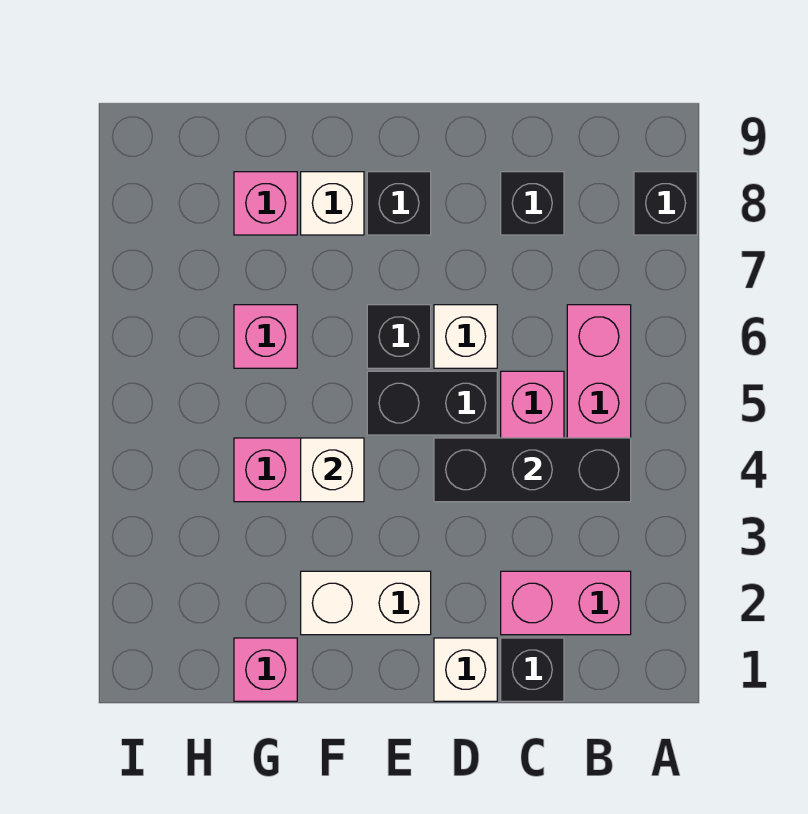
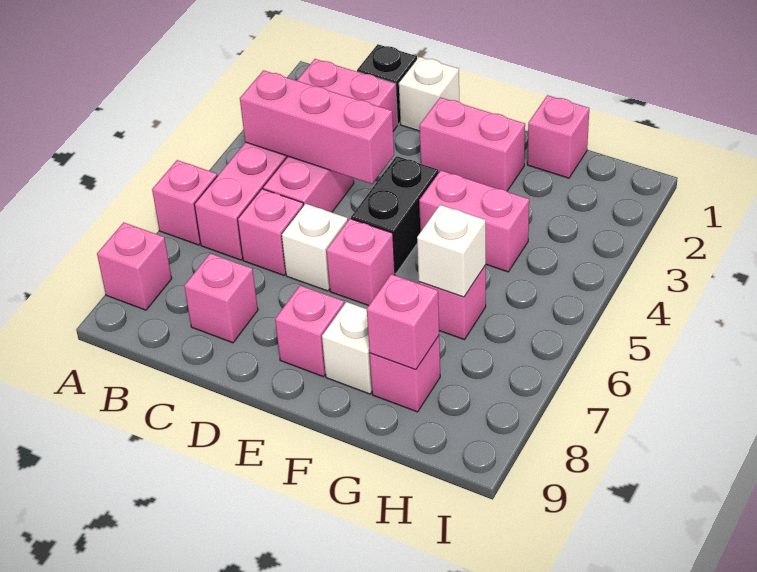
none -> pink brick A6 level 1
black brick A8 level 1 -> pink brick A8 level 1
black brick B4:D4 level 2 -> pink brick B4:D4 level 2
none -> pink brick C6 level 1
black brick C8 level 1 -> pink brick C8 level 1
black brick D5:E5 level 1 -> black brick E4:E5 level 1
white brick E2:F2 level 1 -> pink brick E2:F2 level 1
black brick E6 level 1 -> pink brick E6 level 1
black brick E8 level 1 -> pink brick E8 level 1
white brick F4 level 2 -> white brick G6 level 2
none -> pink brick G8 level 2

